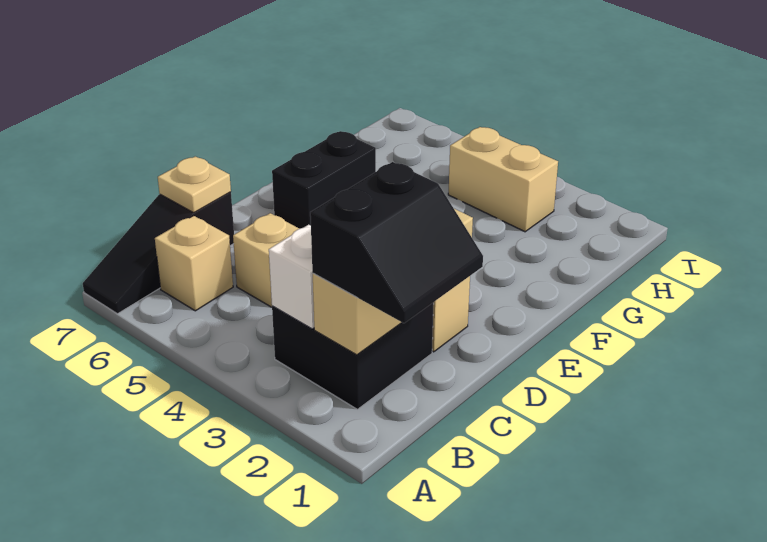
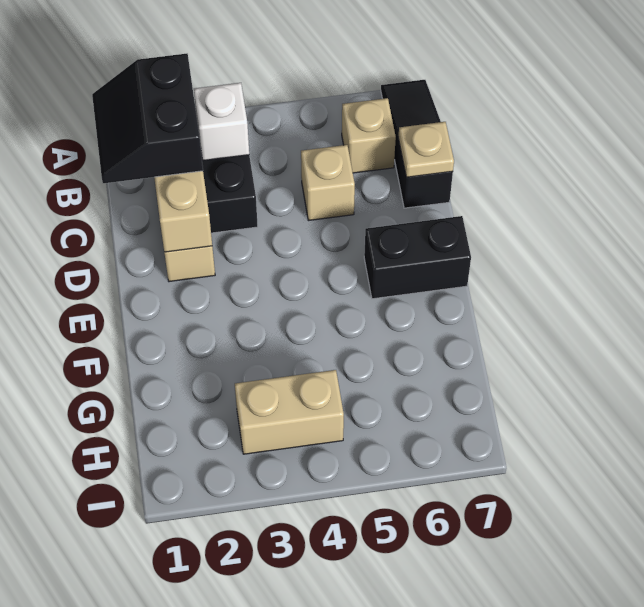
black brick E6:F6 level 1 -> black brick E6:E7 level 1

